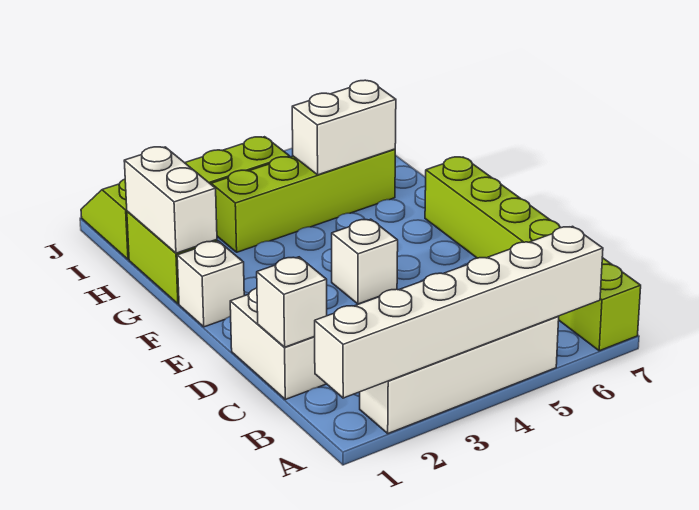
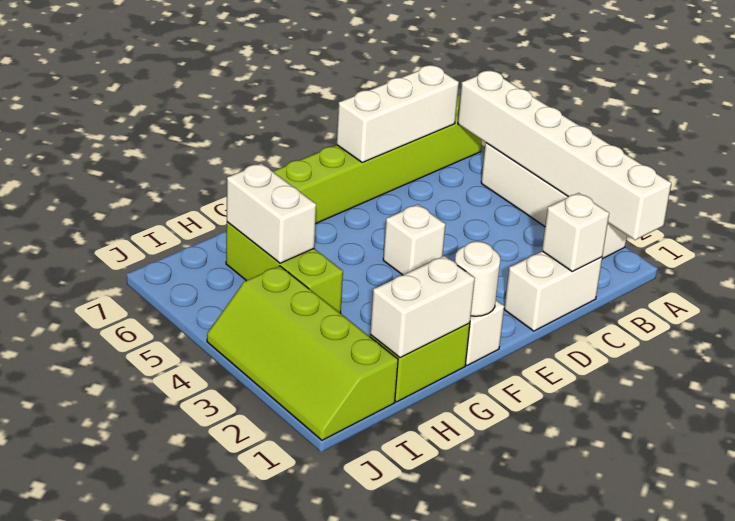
none -> white brick B7:D7 level 2
none -> white round brick F1 level 2
lime brick H3:H6 level 1 -> lime brick H4:H6 level 1

